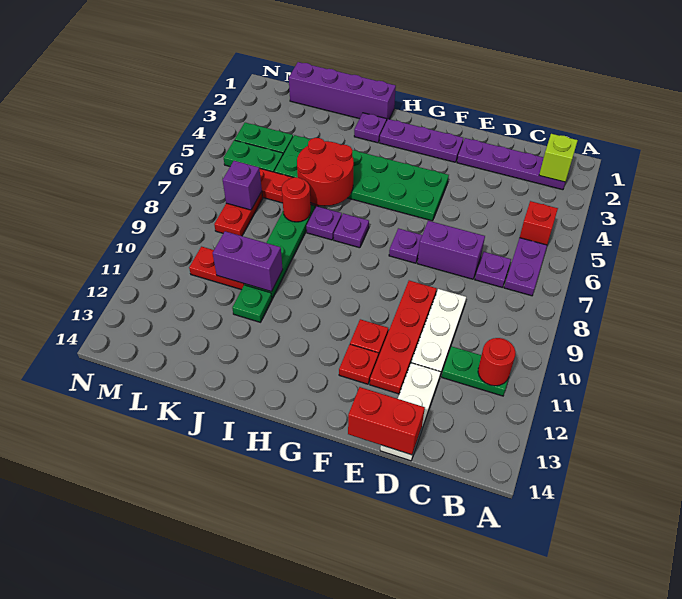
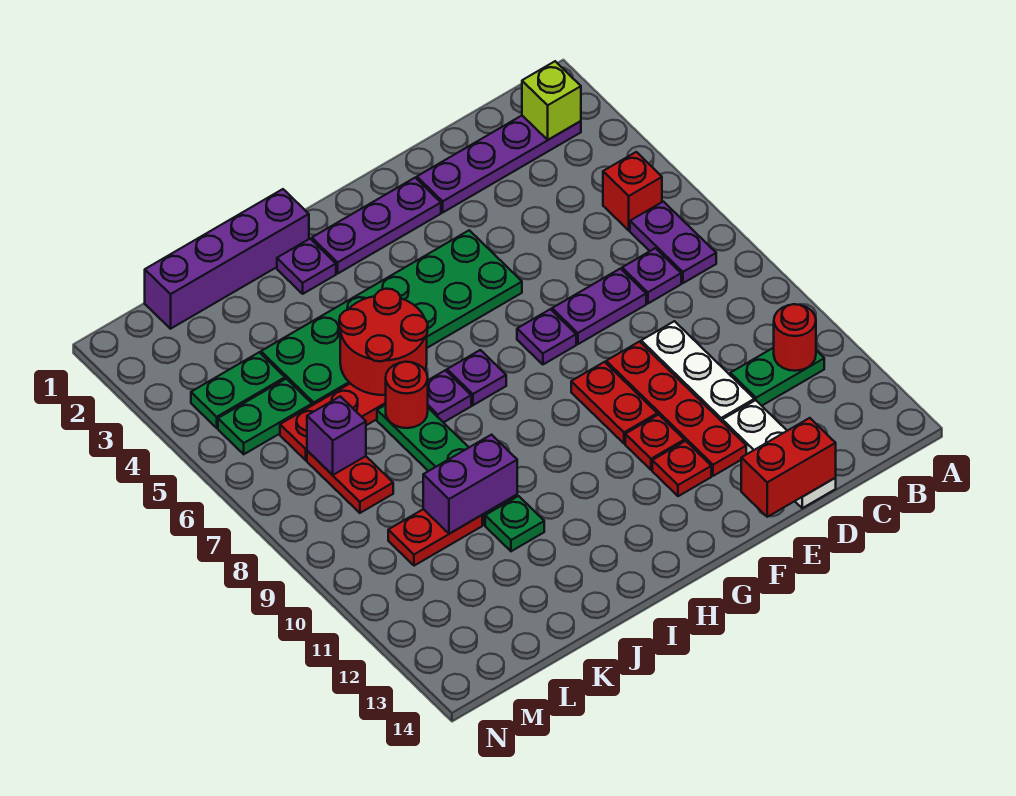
purple brick D7:E7 level 1 -> purple plate D7:E7 level 1
none -> red plate F9:F10 level 1

